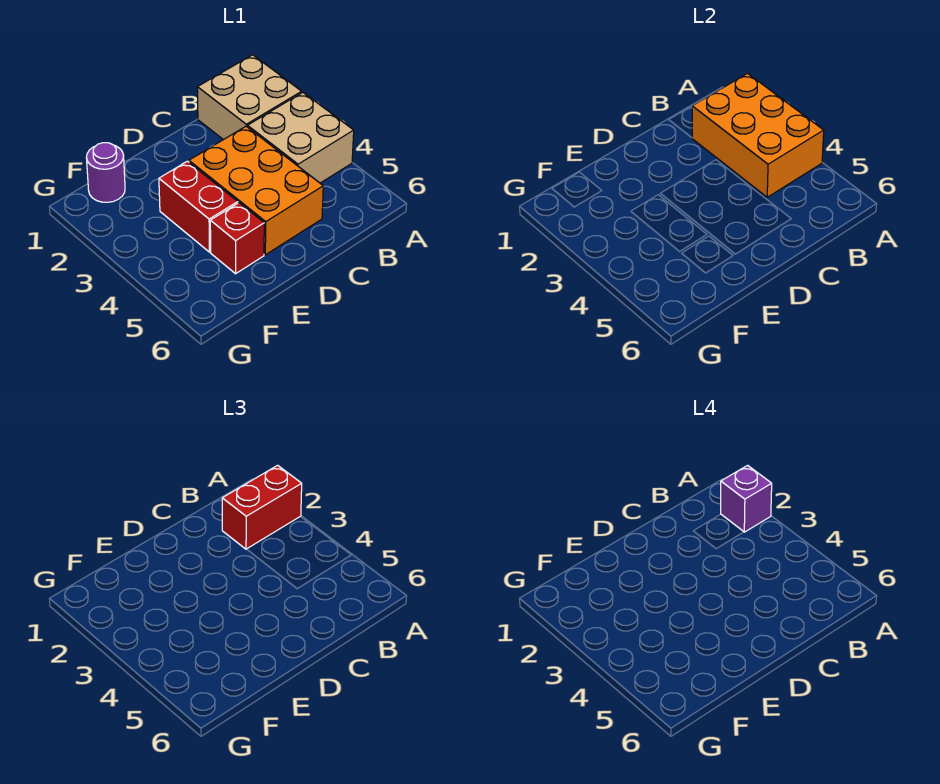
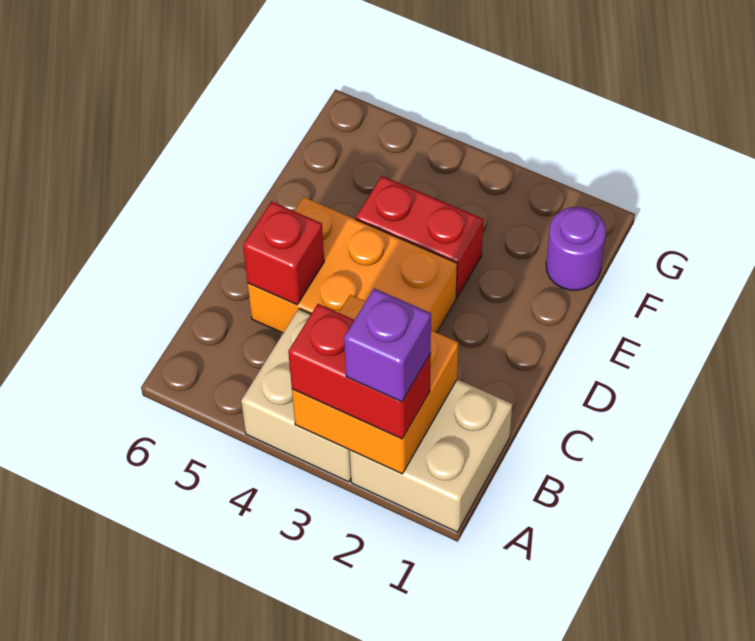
orange brick A2:B4 level 2 -> orange brick A2:B3 level 2
red brick A2:B2 level 3 -> red brick A2:A3 level 3
red brick E5 level 1 -> red brick C5 level 2

